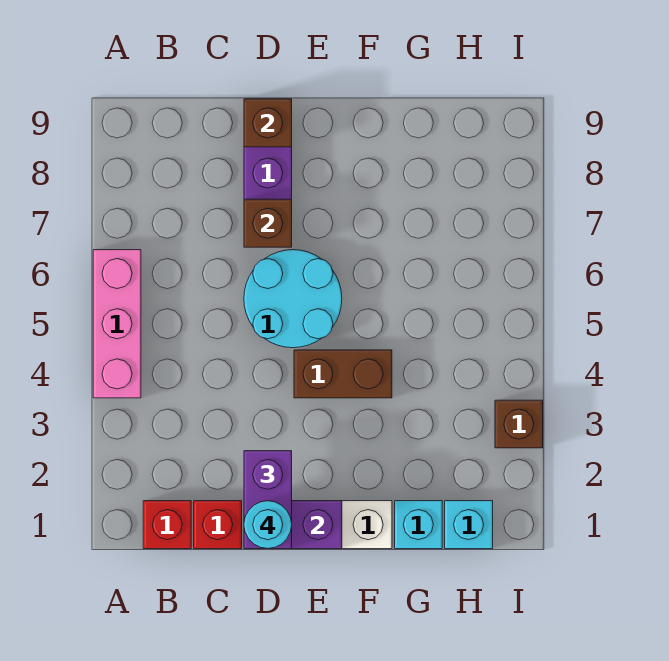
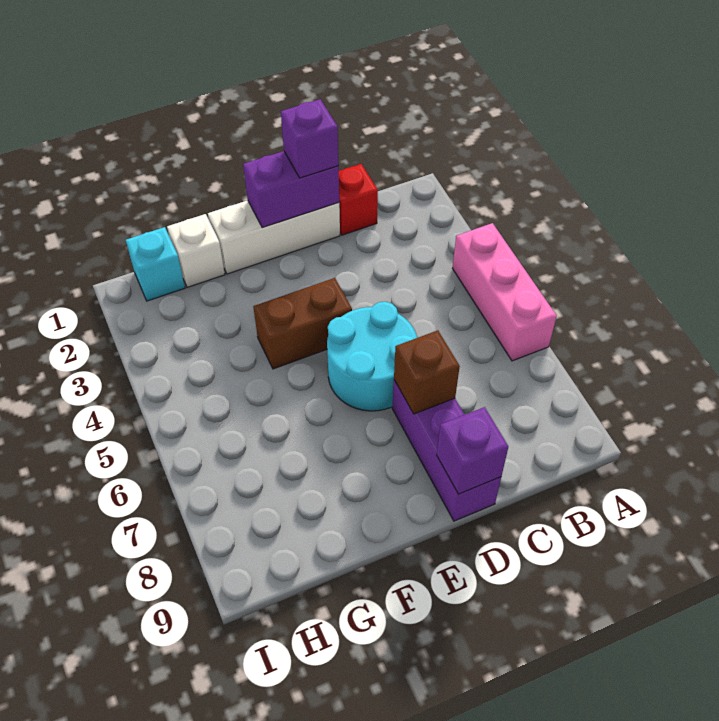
red brick B1 level 1 -> none
purple brick D1:D2 level 3 -> purple brick D1 level 3
cyan round brick D1 level 4 -> none
brown brick D9 level 2 -> purple brick D9 level 2
cyan brick G1 level 1 -> white brick G1 level 1
brown brick I3 level 1 -> none

